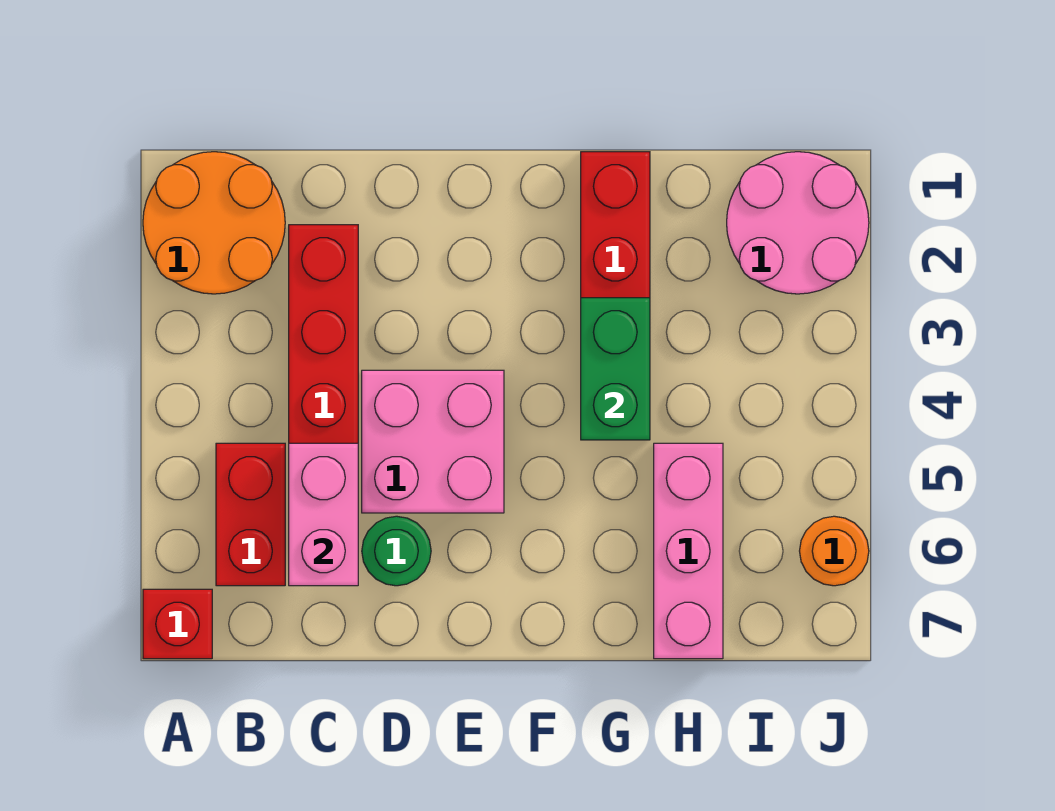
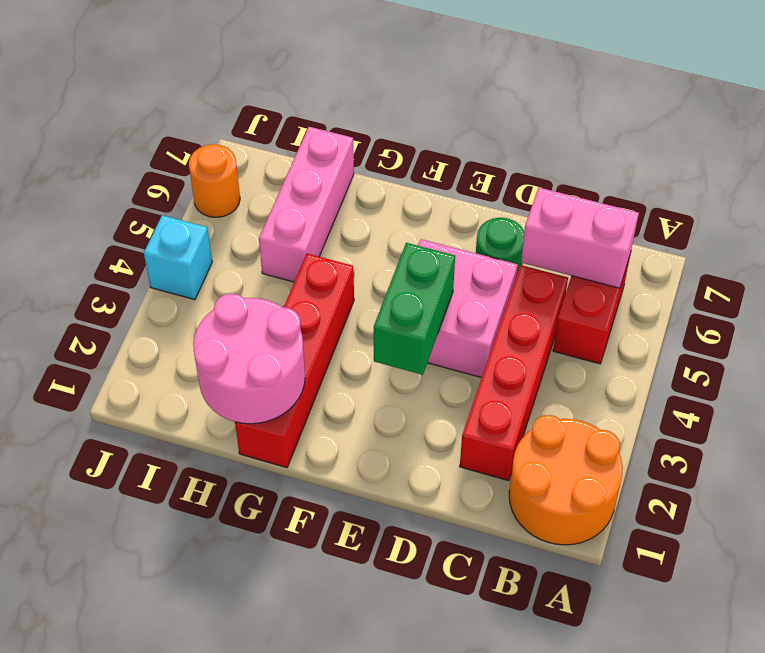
red brick A7 level 1 -> none
pink brick C5:C6 level 2 -> pink brick B6:C6 level 2
green brick G3:G4 level 2 -> green brick E3:E4 level 2
pink round brick I1:J2 level 1 -> pink round brick G1:H2 level 2
none -> cyan brick J4 level 1

